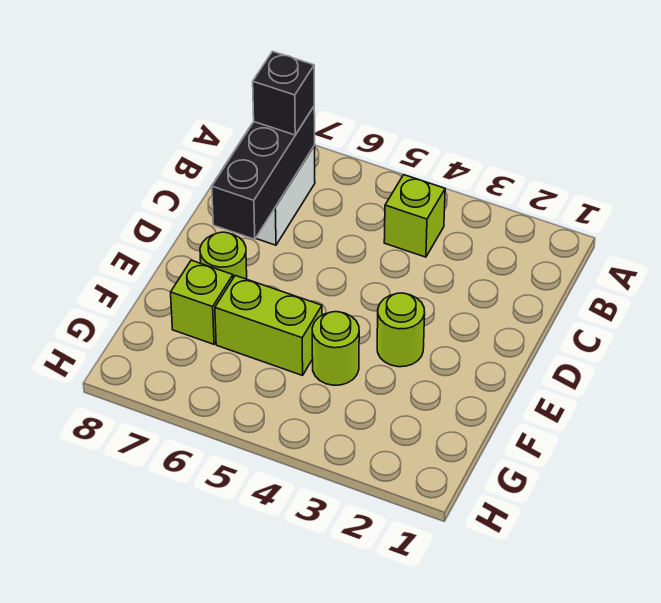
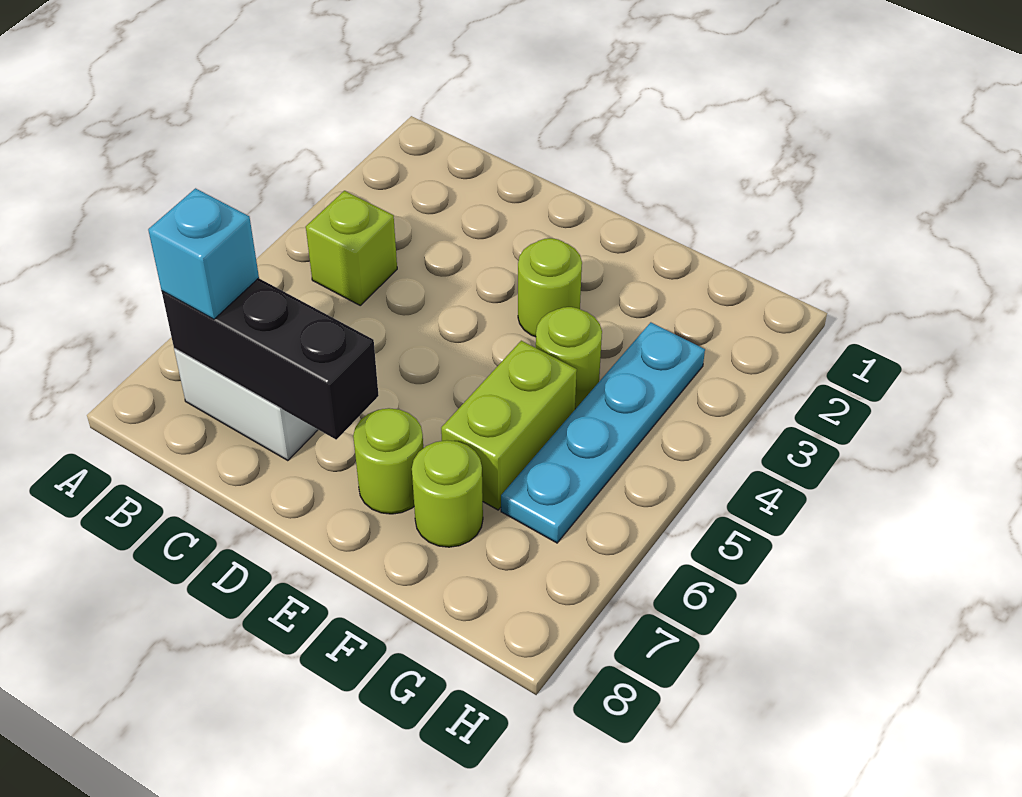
black brick B7 level 3 -> cyan brick B7 level 3
lime brick F7 level 1 -> lime round brick F7 level 1
none -> cyan plate G3:G6 level 1

